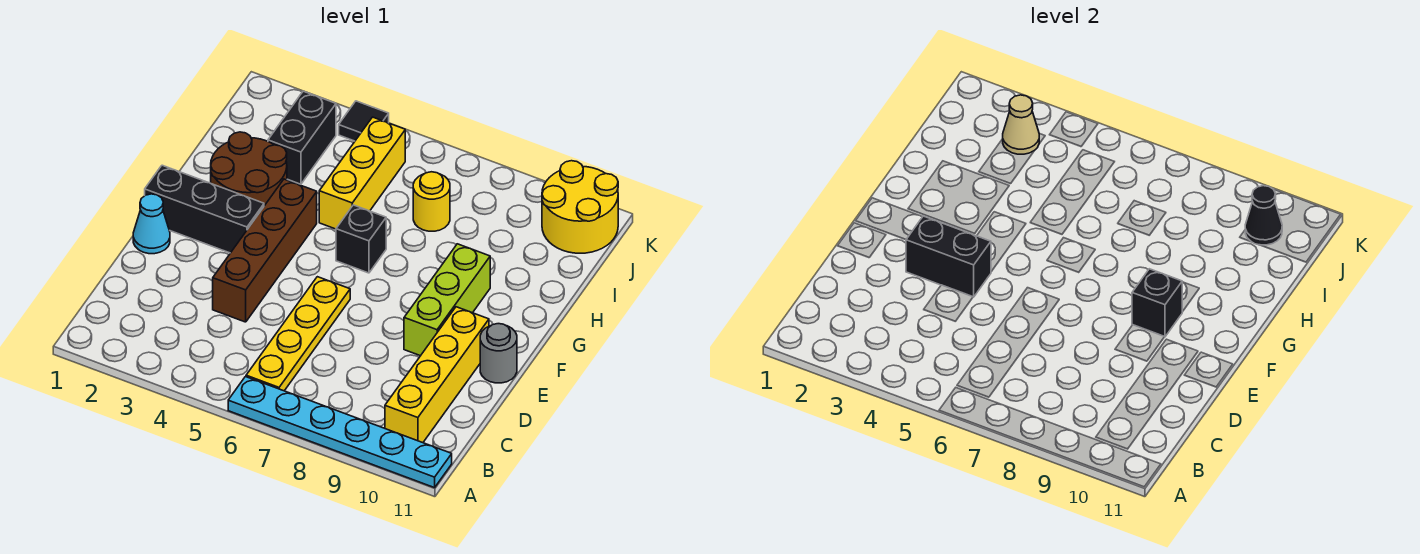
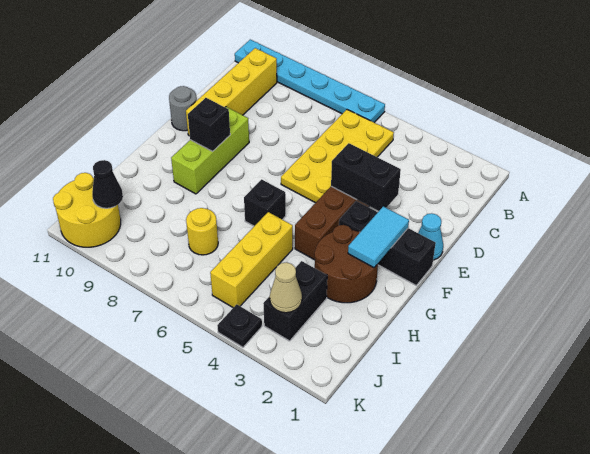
yellow plate B6:E6 level 1 -> yellow plate B5:E6 level 1
none -> cyan tile F2:G2 level 2
black tile K4 level 1 -> black plate K4 level 1

